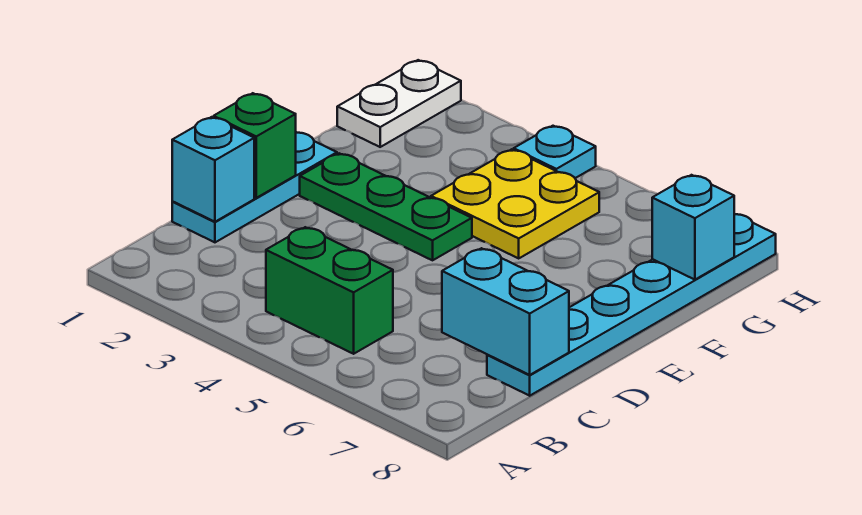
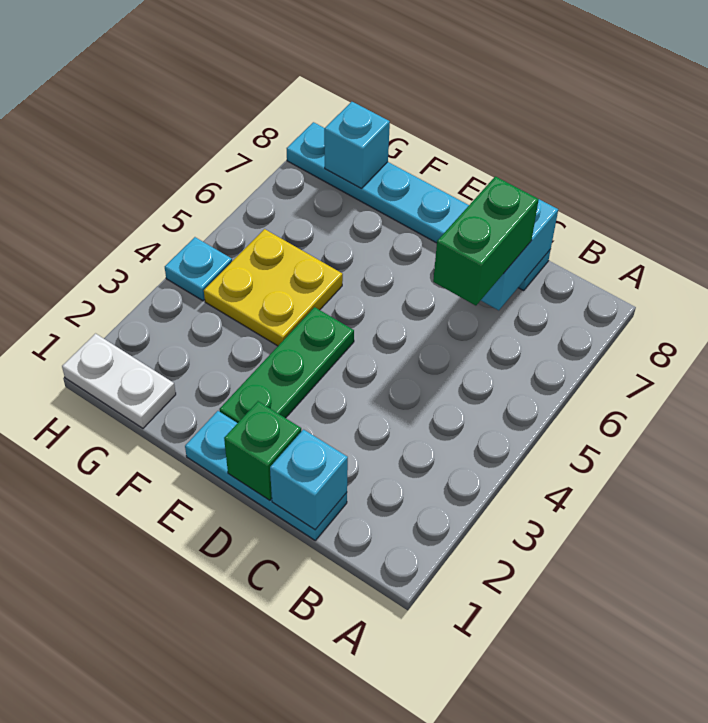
green brick B4:B5 level 1 -> green brick C6:C7 level 3

